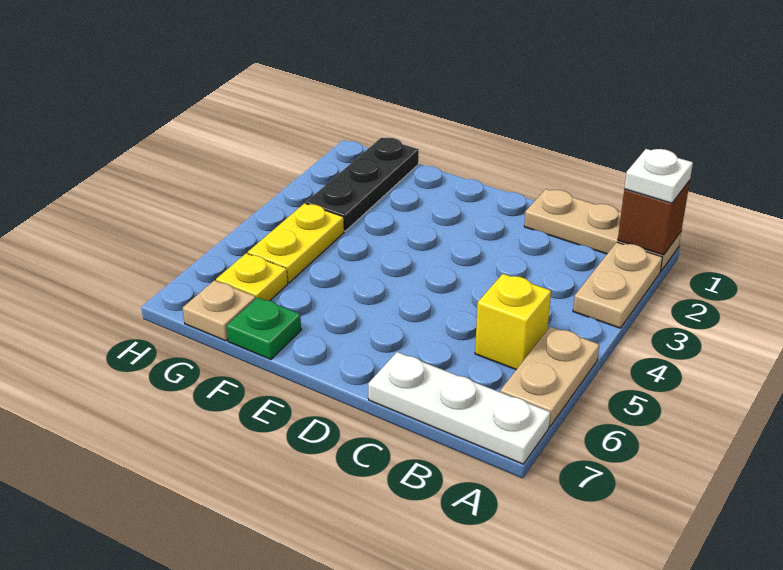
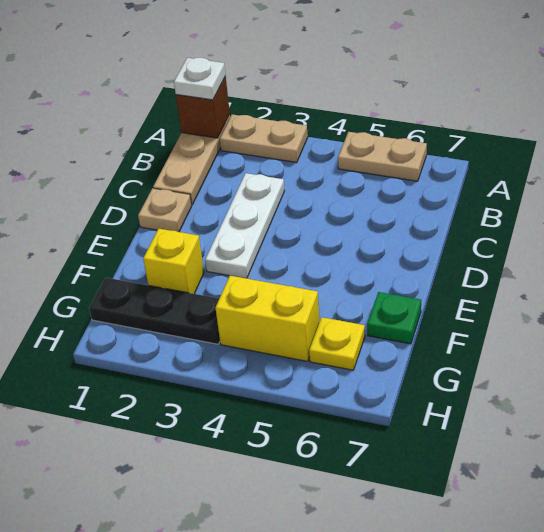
white plate A7:C7 level 1 -> white plate C3:E3 level 1
yellow brick B5 level 1 -> yellow brick F2 level 1
yellow plate G4:G5 level 1 -> yellow brick G4:G5 level 1
tan plate G7 level 1 -> tan plate D1 level 1

